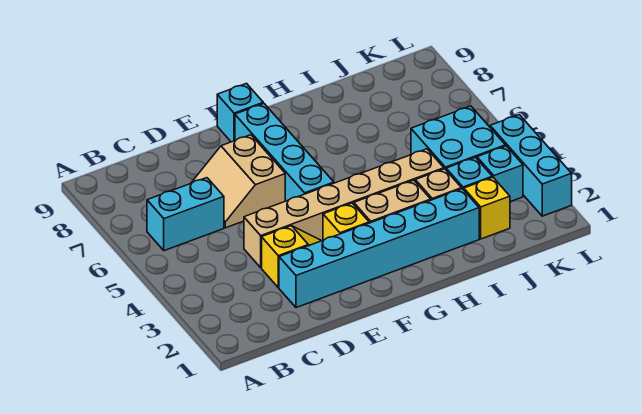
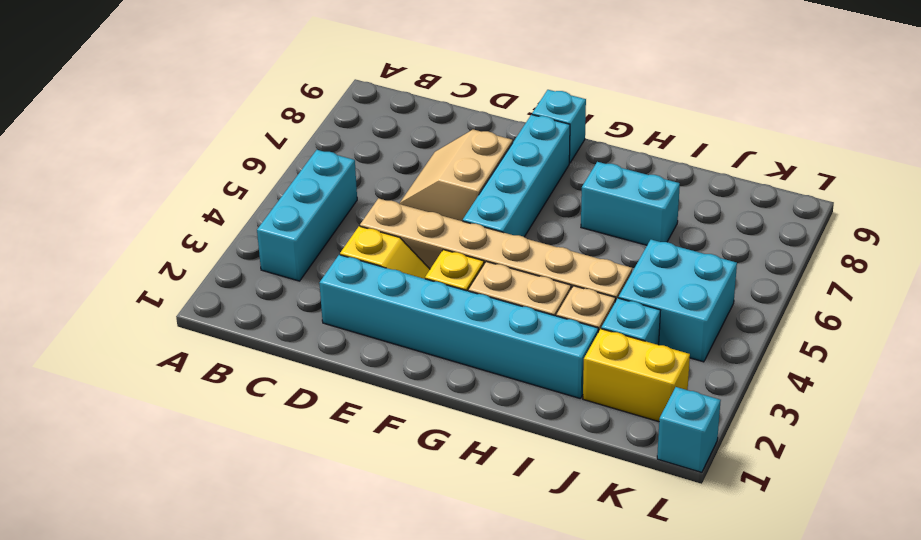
cyan brick B6:C6 level 1 -> cyan brick H7:I7 level 1
yellow brick J2 level 1 -> yellow brick J2:K2 level 1
cyan brick K3 level 1 -> cyan brick L1 level 1
cyan brick L2:L4 level 1 -> cyan brick B3:B5 level 1

